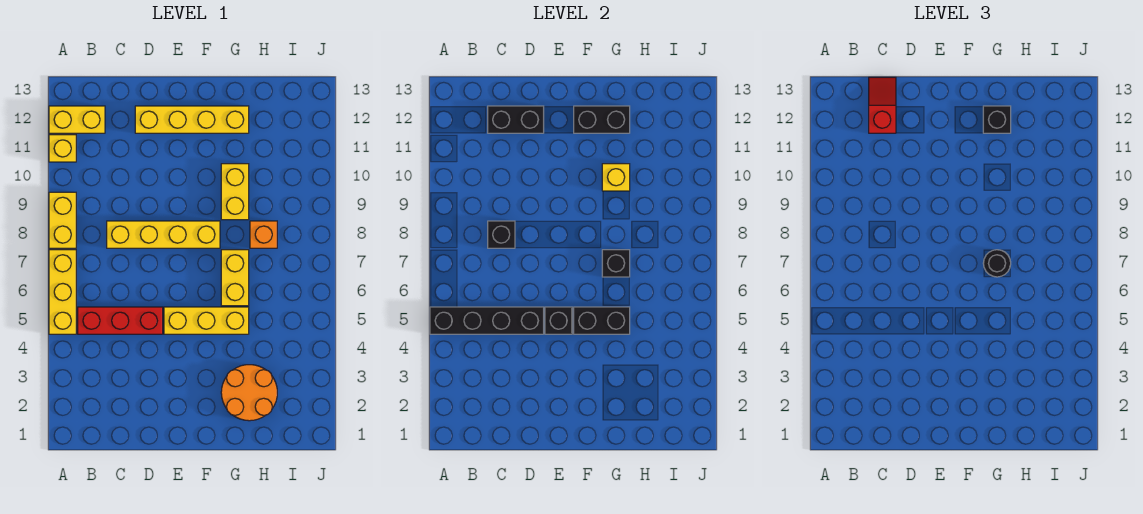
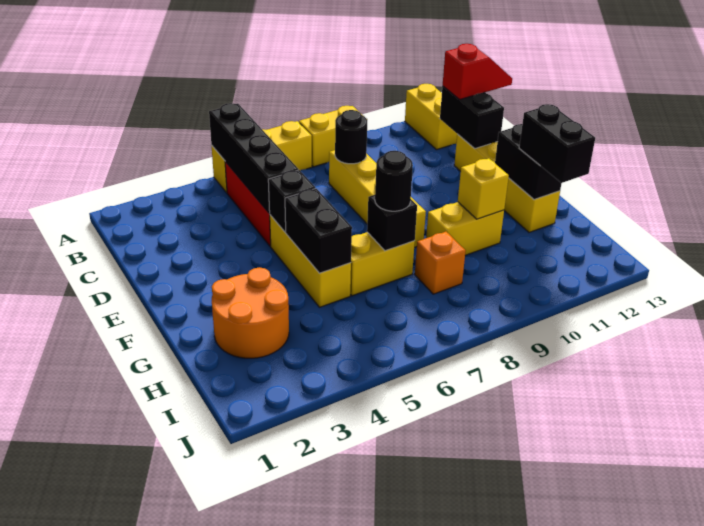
yellow brick A11 level 1 -> none
black brick C8 level 2 -> black round brick C8 level 2
black brick G12 level 3 -> black brick G12:H12 level 3

